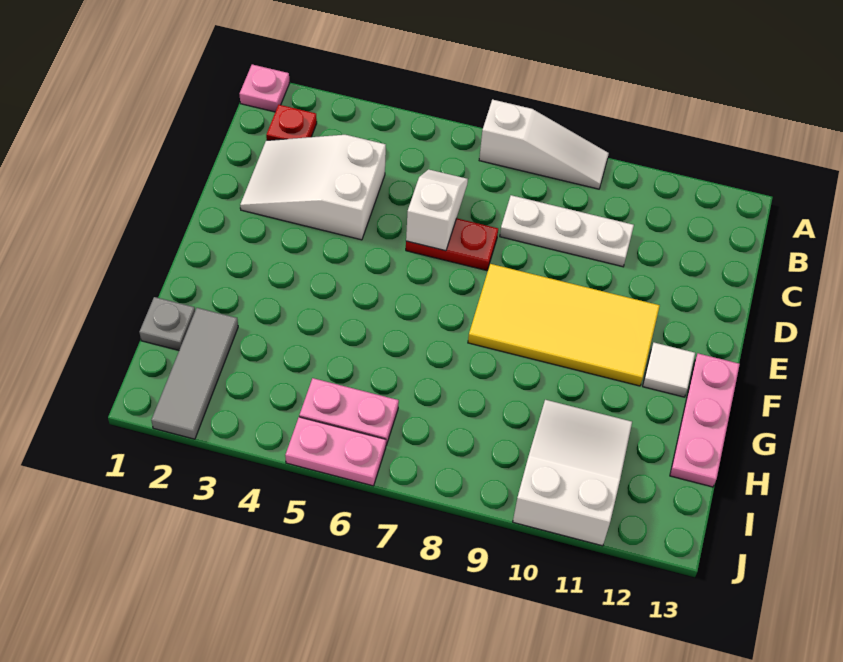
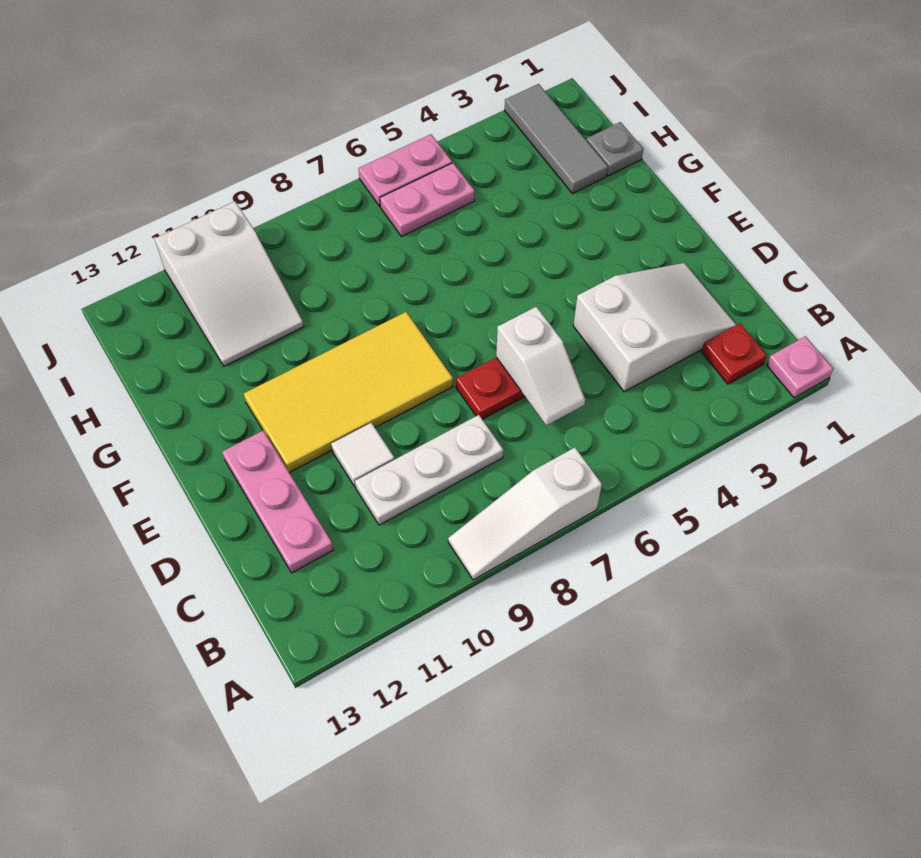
white tile F12 level 1 -> white tile D10 level 1
pink plate F13:H13 level 1 -> pink plate C12:E12 level 1

